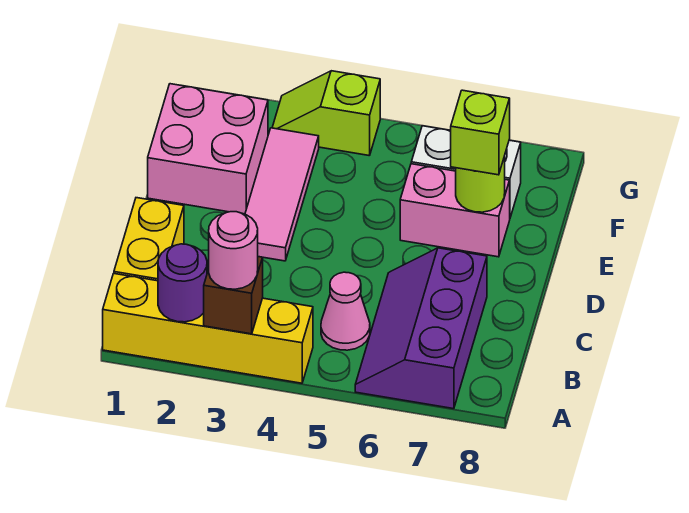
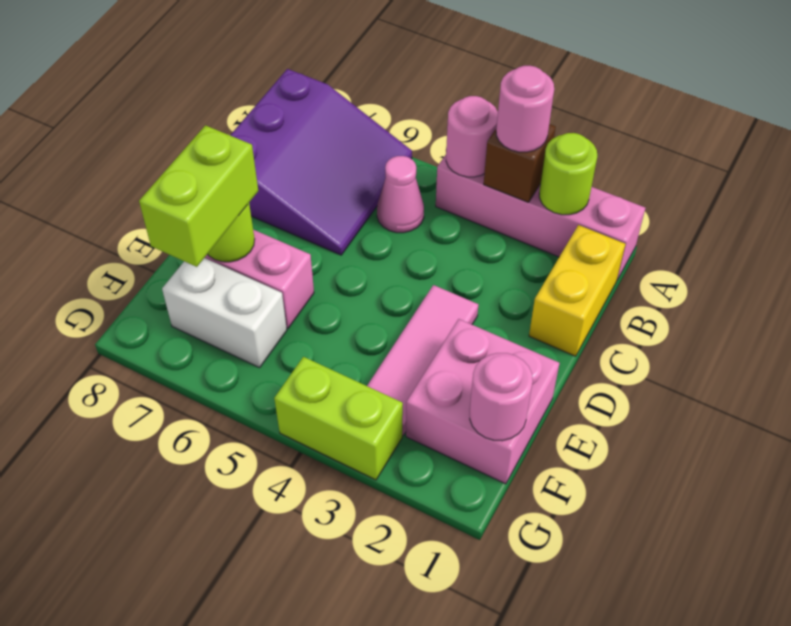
yellow brick A1:A4 level 1 -> pink brick A1:A4 level 1
purple round brick A2 level 2 -> lime round brick A2 level 2
none -> pink round brick A4 level 2
purple slope A6:C7 level 1 top 7 -> purple slope A6:C8 level 1 top 8
lime brick E7 level 3 -> lime brick E7:F7 level 3
none -> pink round brick F1 level 2
lime slope G3:G4 level 1 top 4 -> lime brick G3:G4 level 1

